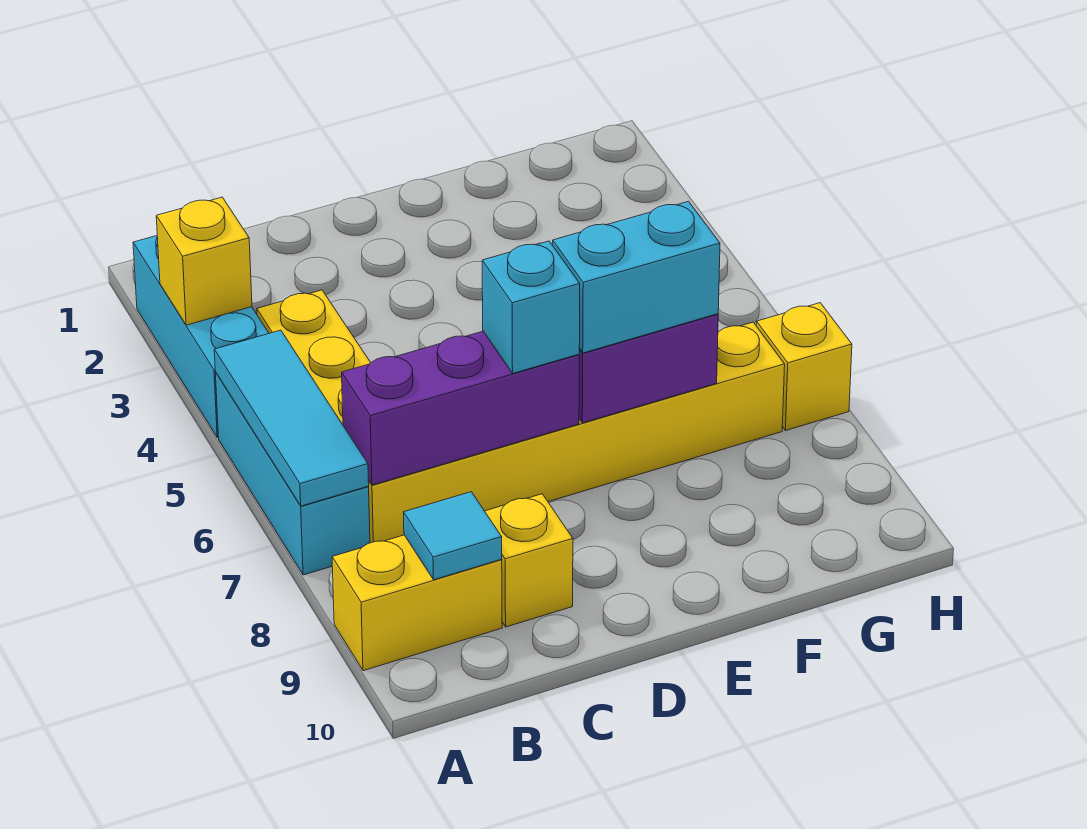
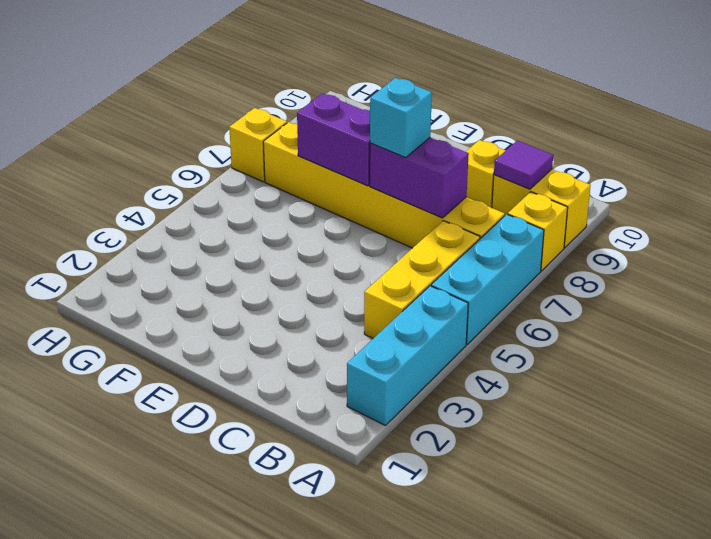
yellow brick A3 level 2 -> yellow brick A8 level 1
cyan tile A5:A7 level 2 -> none
purple brick B7:D7 level 2 -> purple brick C7:D7 level 2
cyan tile B9 level 2 -> purple tile B9 level 2
cyan brick E7:F7 level 3 -> none

